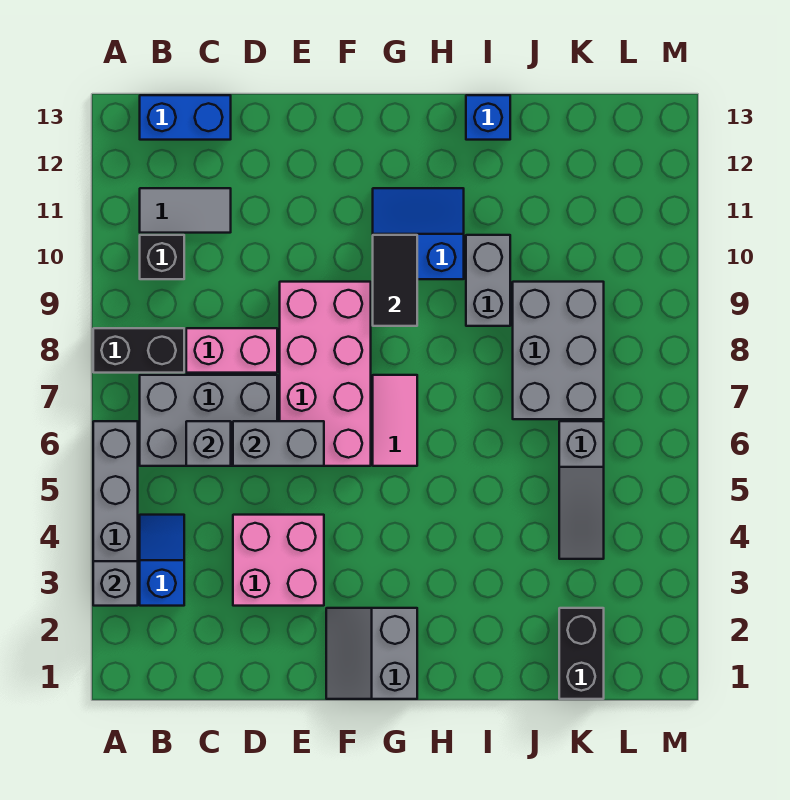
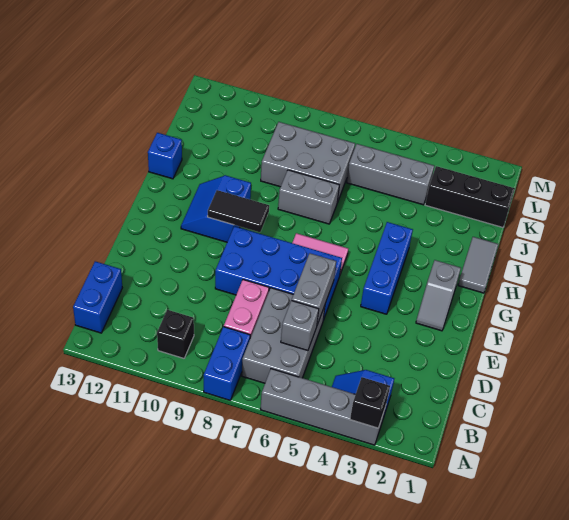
grey brick A3 level 2 -> black brick A3 level 2
black brick A8:B8 level 1 -> blue brick A8:B8 level 1
grey tile B11:C11 level 1 -> grey tile H1:I1 level 1
pink brick D3:E4 level 1 -> none
pink brick E6:F9 level 1 -> blue brick E6:F9 level 1
grey slope F1:G2 level 1 top G -> grey slope F2:G2 level 1 top G
none -> blue brick F4:H4 level 1
grey brick I9:I10 level 1 -> grey brick I7:I8 level 1
black brick K1:K2 level 1 -> black brick K1:K3 level 1
grey slope K4:K6 level 1 top 6 -> grey brick K4:K6 level 1

